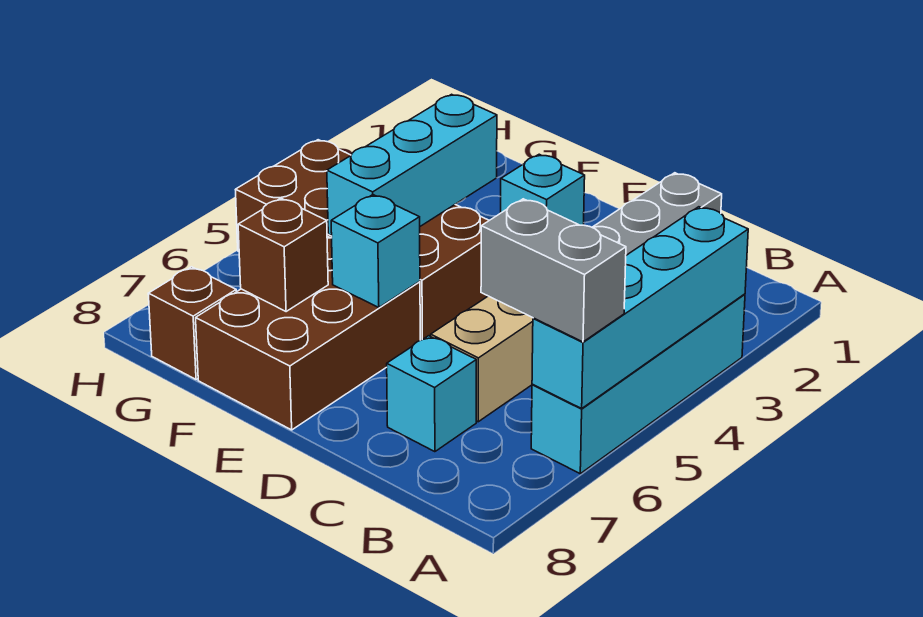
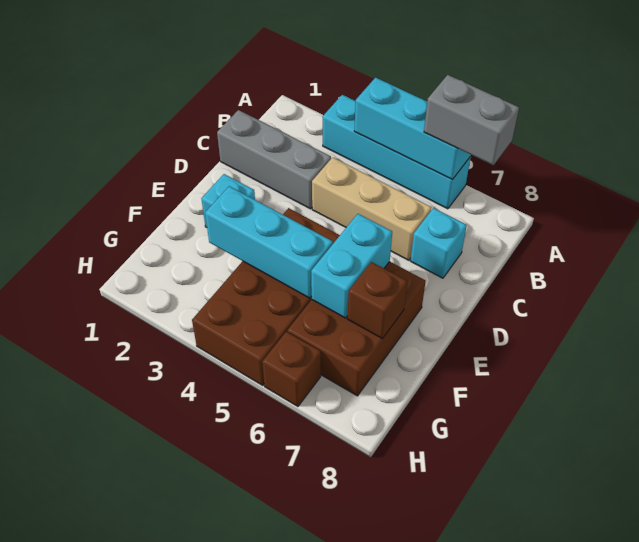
cyan brick A3:A6 level 2 -> cyan brick A4:A6 level 2
grey brick A6:B6 level 3 -> grey brick A6:A7 level 3
brown brick E6:F8 level 1 -> brown brick E6:G7 level 1
cyan brick E6 level 2 -> cyan brick E6:F6 level 2
brown brick G8 level 1 -> brown brick H6 level 1

